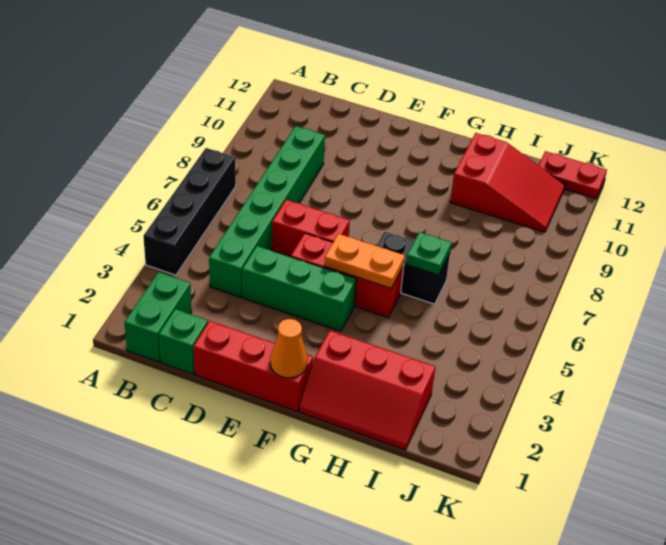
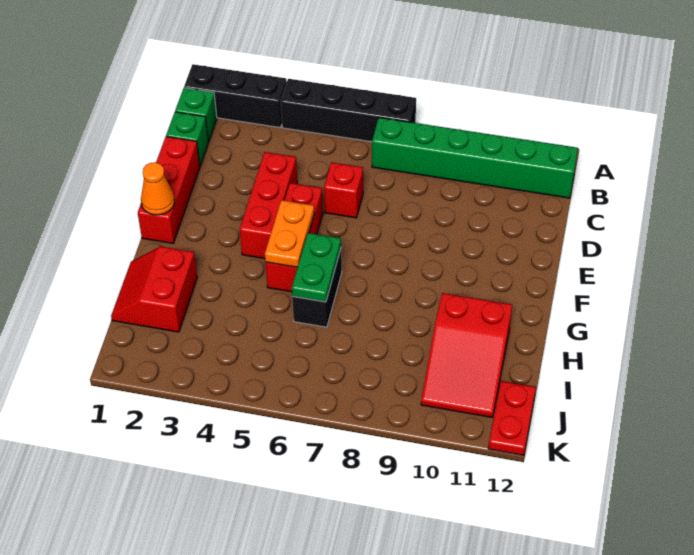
none -> black brick A1:A3 level 1
green brick B1:B2 level 1 -> green brick B1 level 1
green brick C4:C9 level 1 -> green brick B7:B12 level 1
green brick D4:F4 level 1 -> red brick D4:F4 level 1
red brick D6:E6 level 1 -> red brick D6 level 1
red slope G1:I2 level 1 top 2 -> red slope H1:I2 level 1 top 2
green plate H6 level 2 -> green plate G6:H6 level 2

